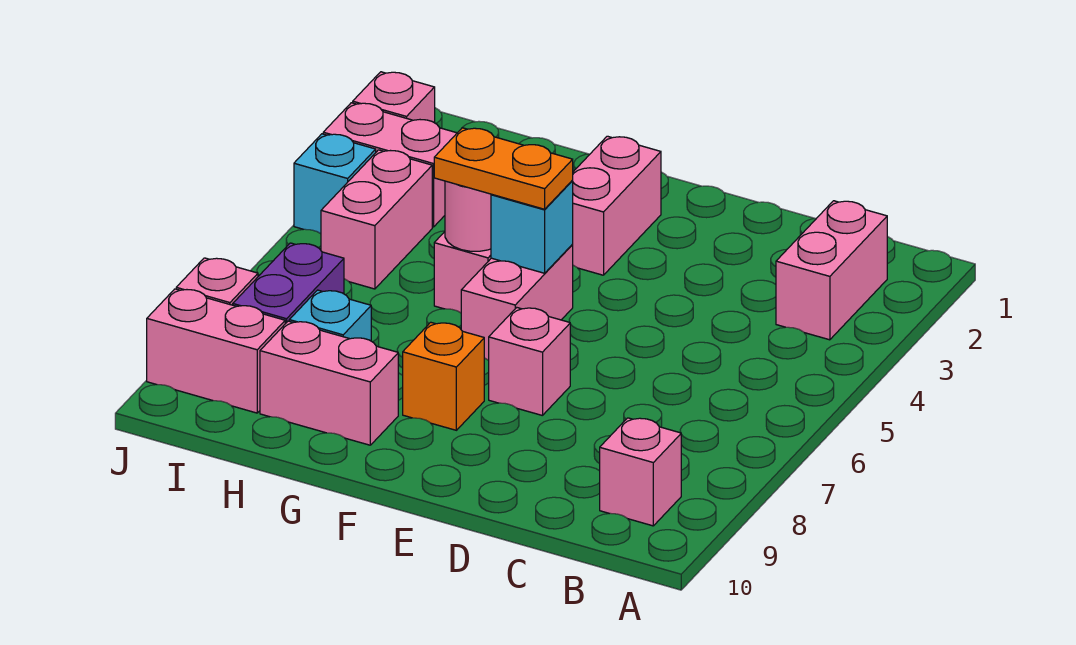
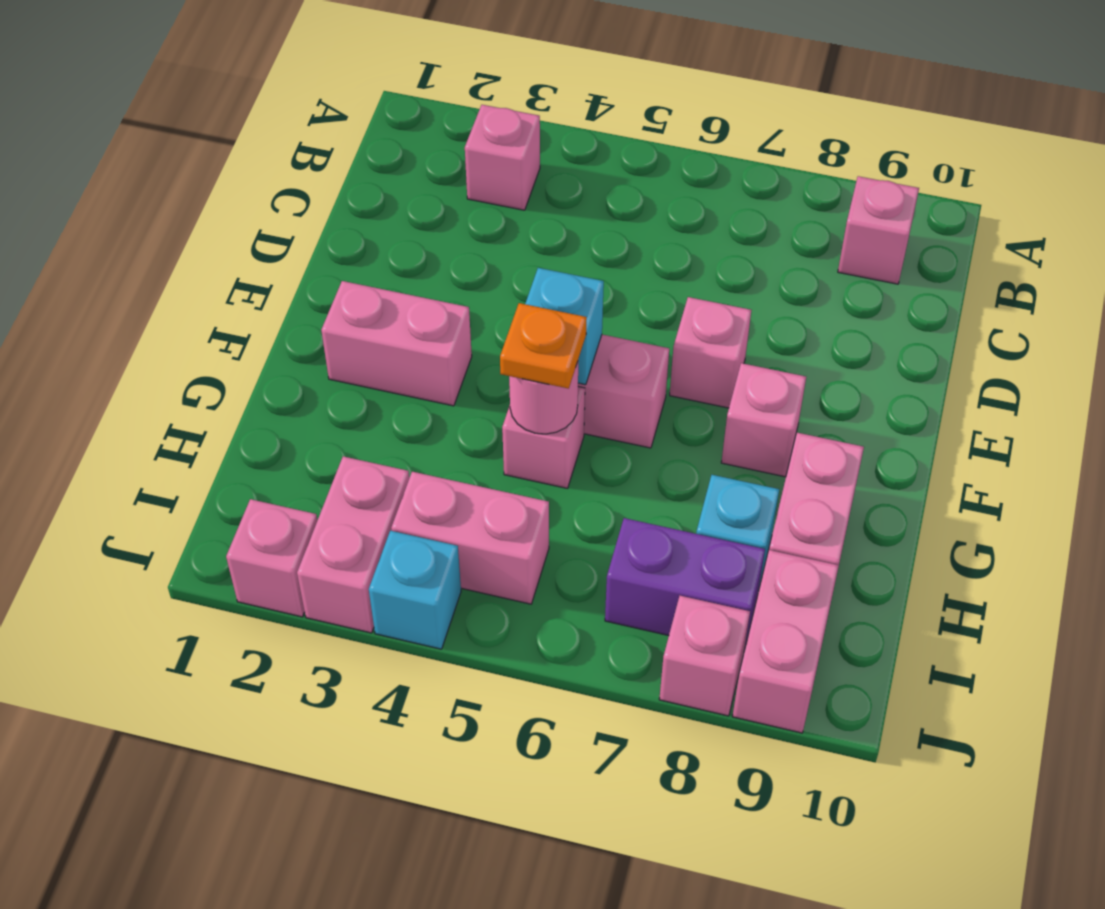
pink brick B2:B3 level 1 -> pink brick B3 level 1
orange plate F5:G5 level 3 -> orange plate G5 level 3
orange brick F8 level 1 -> pink brick F8 level 1

